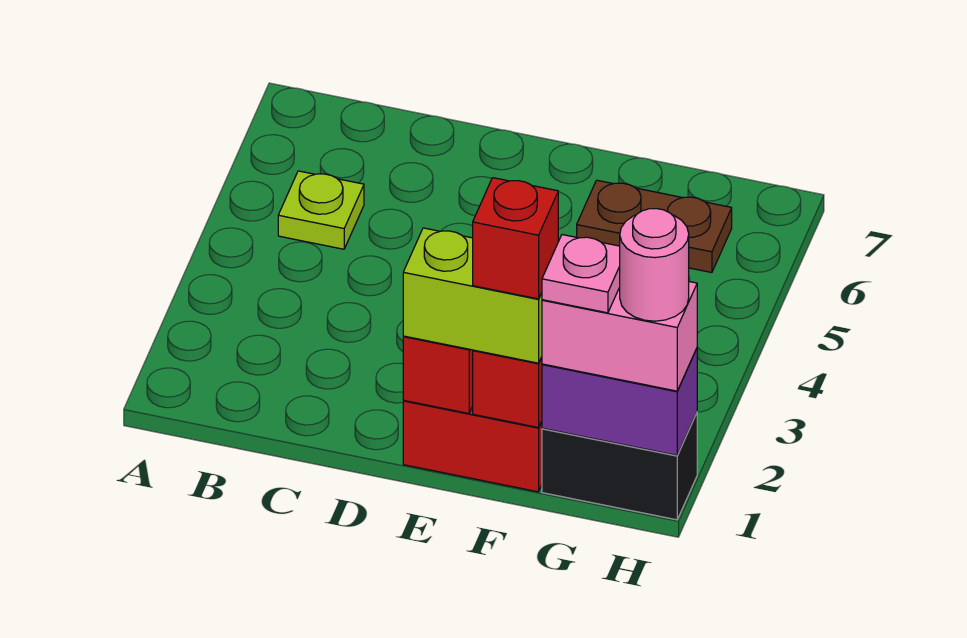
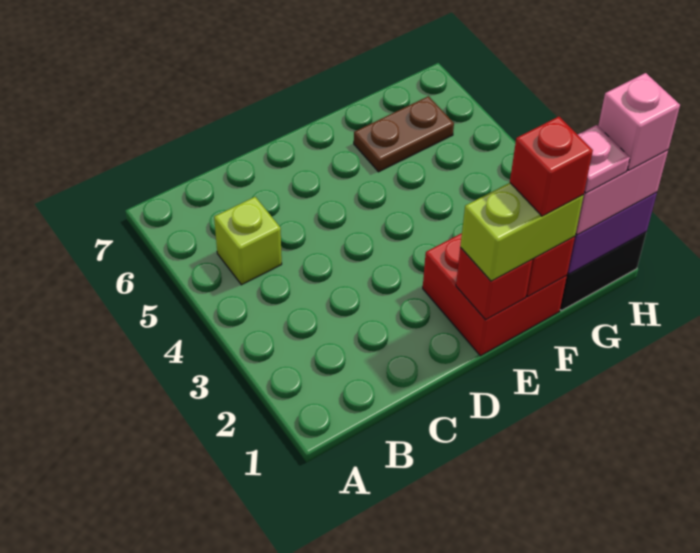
lime plate B5 level 1 -> lime brick B5 level 1
pink round brick H1 level 4 -> pink brick H1 level 4

